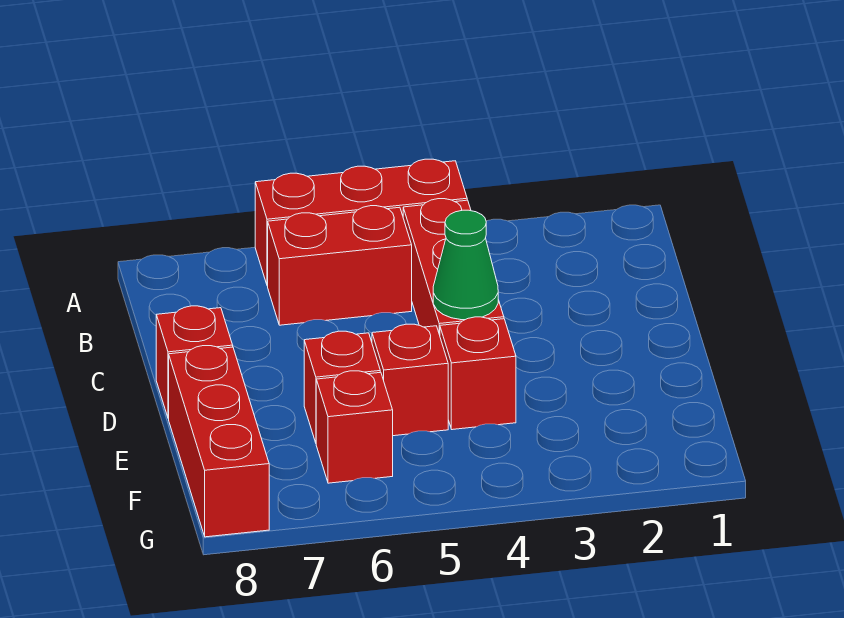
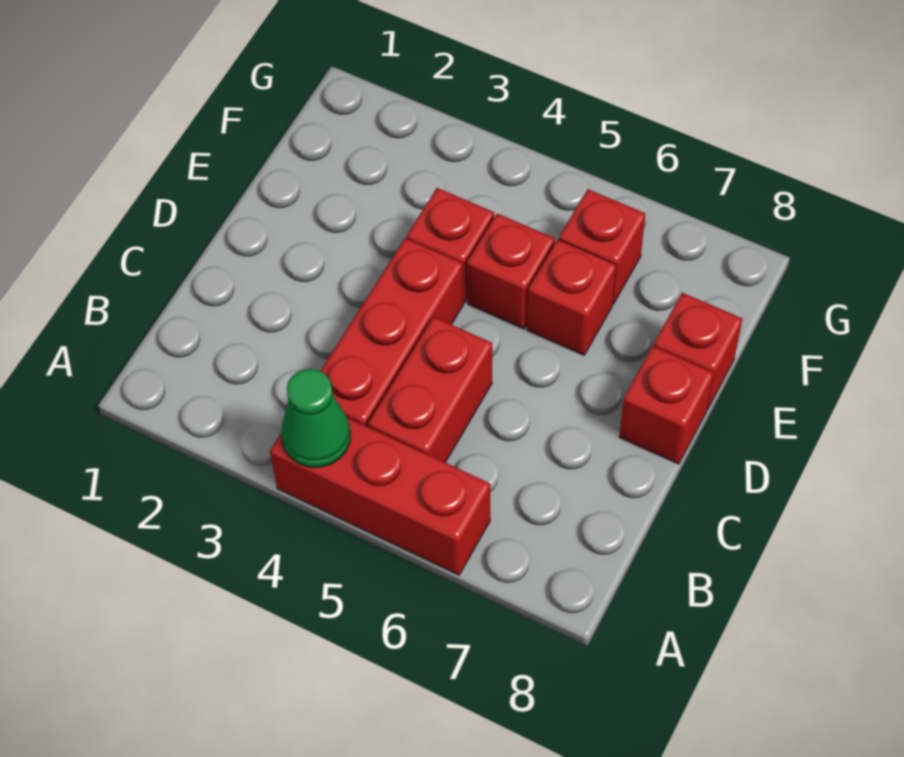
red brick B5:B6 level 1 -> red brick B5:C5 level 1
green cone D4 level 2 -> green cone A4 level 2
red brick E8:G8 level 1 -> red brick E8 level 1

